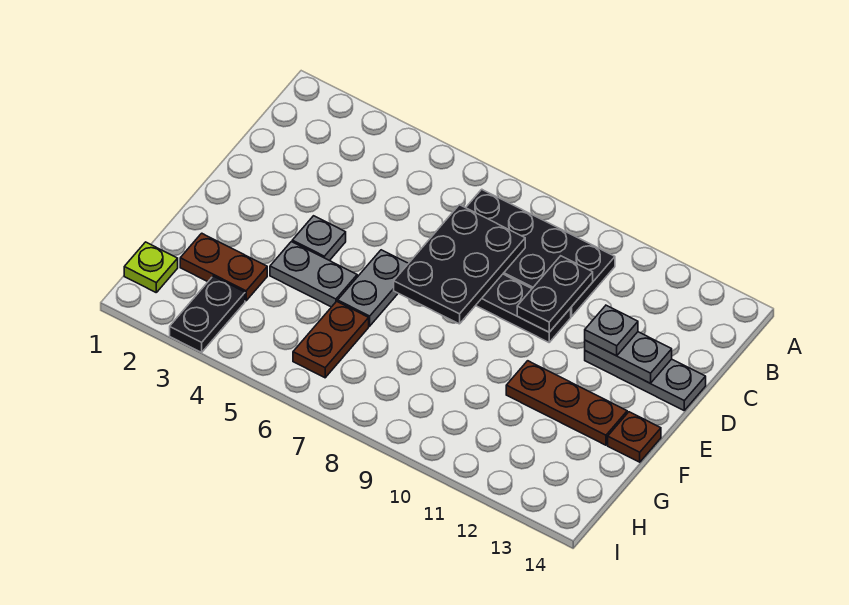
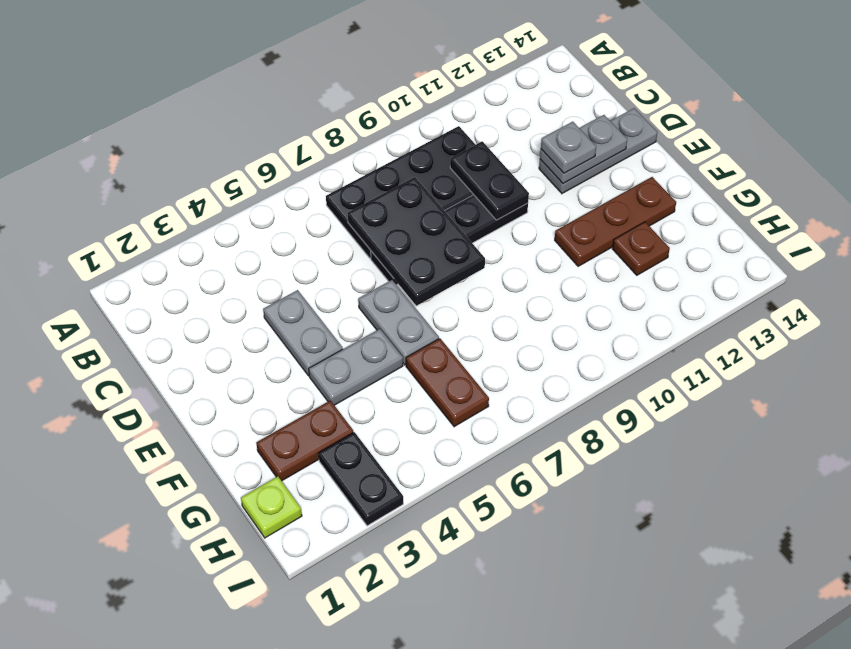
grey plate E4 level 1 -> grey plate D4:E4 level 1
brown plate F14 level 1 -> brown plate G12 level 1

